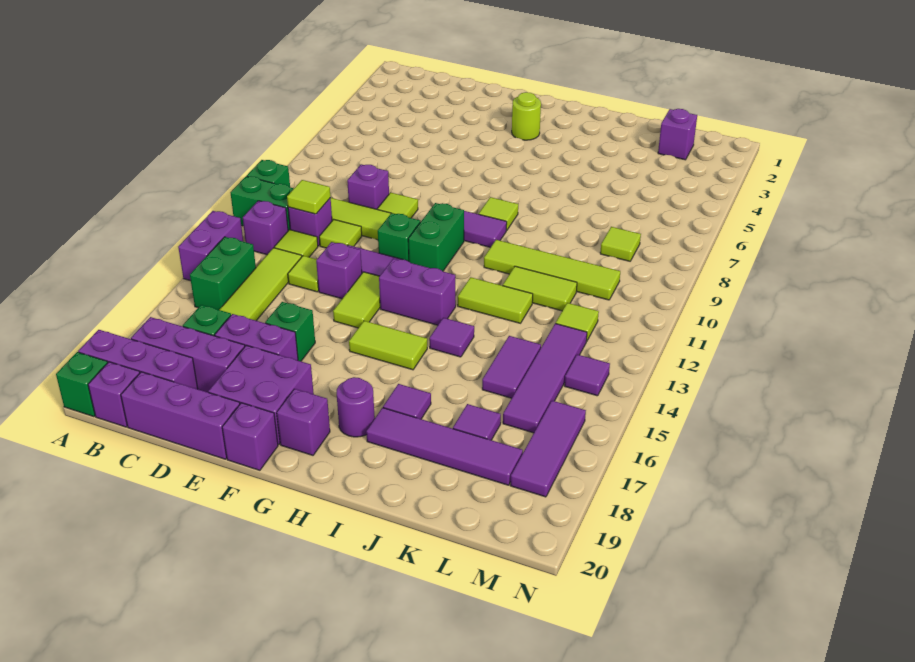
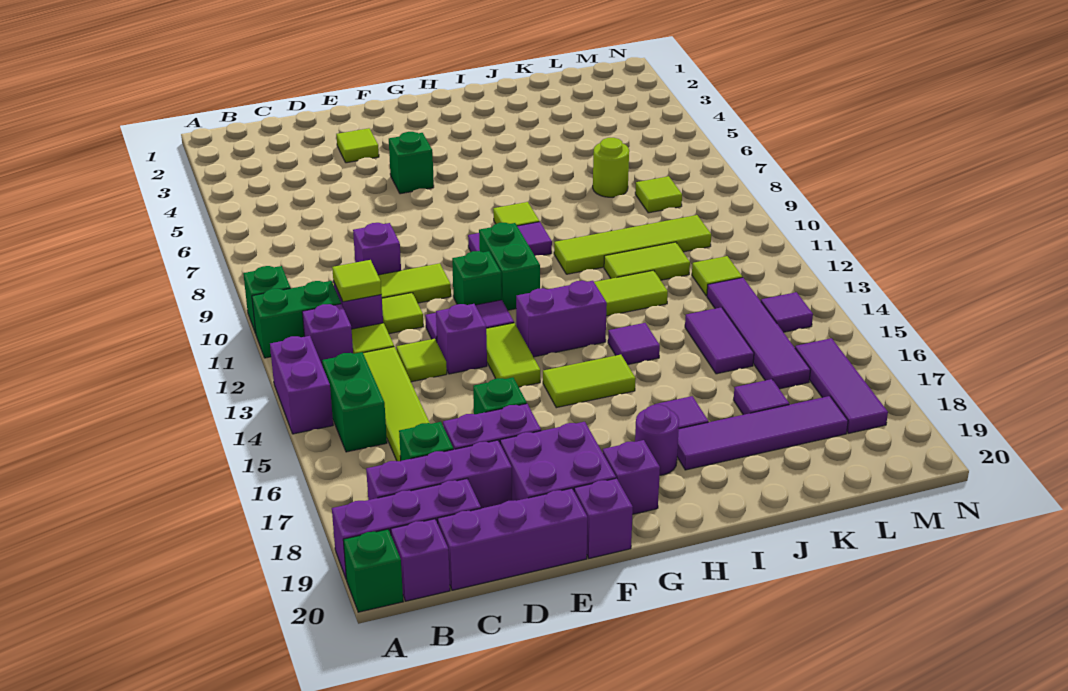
lime tile E9 level 1 -> lime tile E3 level 1
none -> green brick F5 level 1
lime round brick G3 level 1 -> lime round brick K7 level 1
purple brick L2 level 1 -> none

